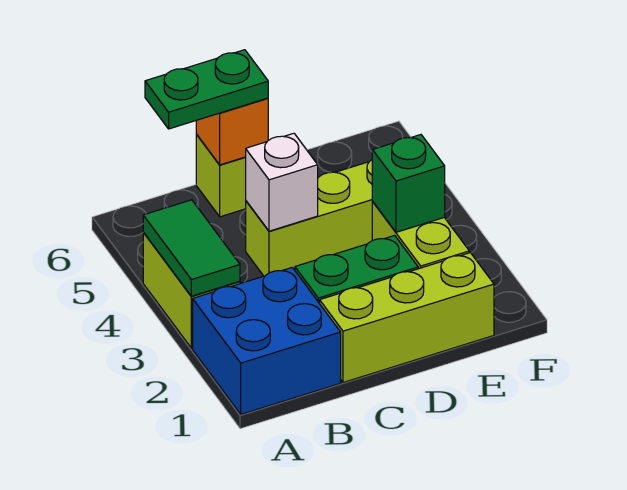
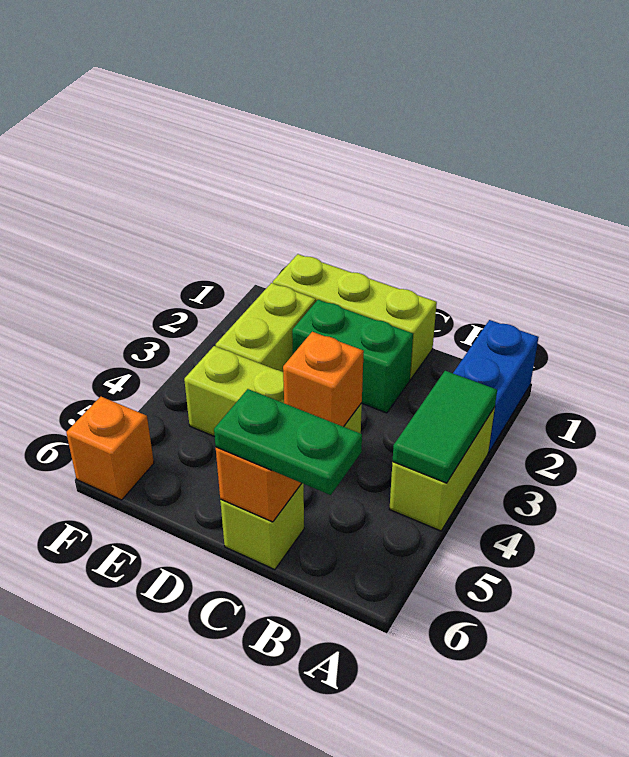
blue brick A1:B2 level 1 -> blue brick A1:A2 level 1
white brick C4 level 2 -> orange brick C4 level 2
green brick E3 level 2 -> none
none -> orange brick F6 level 1

